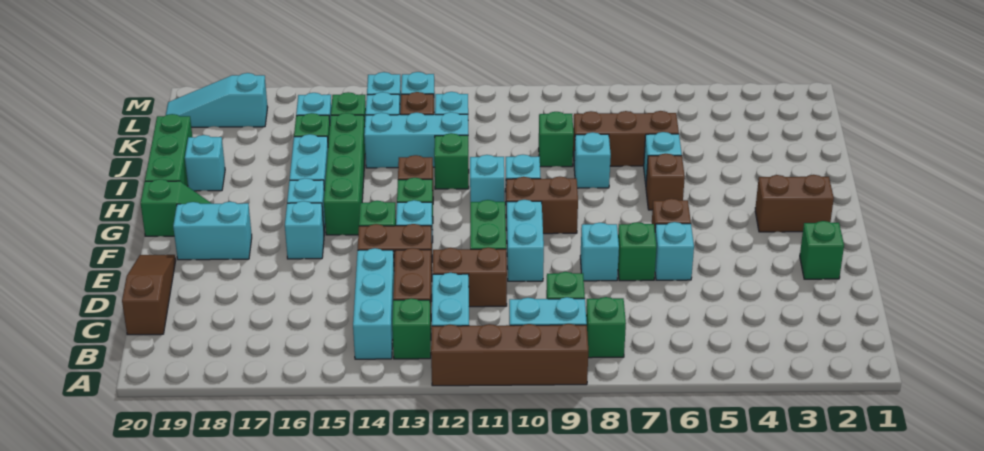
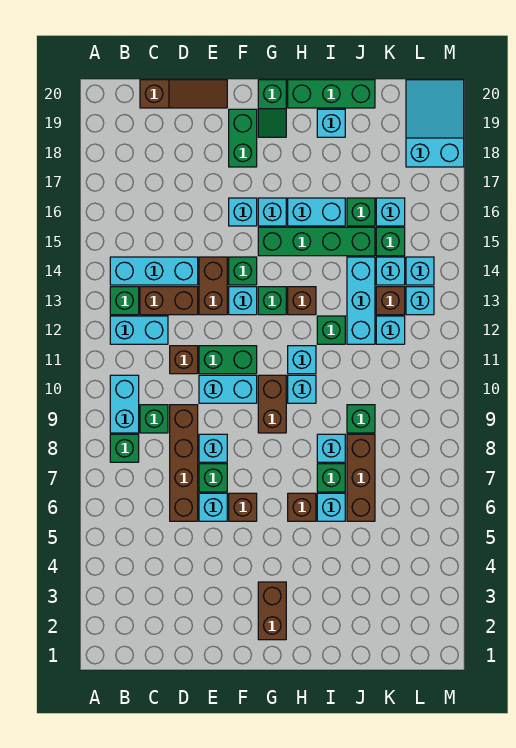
brown brick A9:A12 level 1 -> brown brick D6:D9 level 1
brown brick D11:D12 level 1 -> brown brick D11 level 1
green brick E2 level 1 -> green brick I7 level 1
cyan brick F18:F19 level 1 -> green brick F18:F19 level 1
cyan slope L18:L20 level 1 top 18 -> cyan slope L18:M20 level 1 top 18

